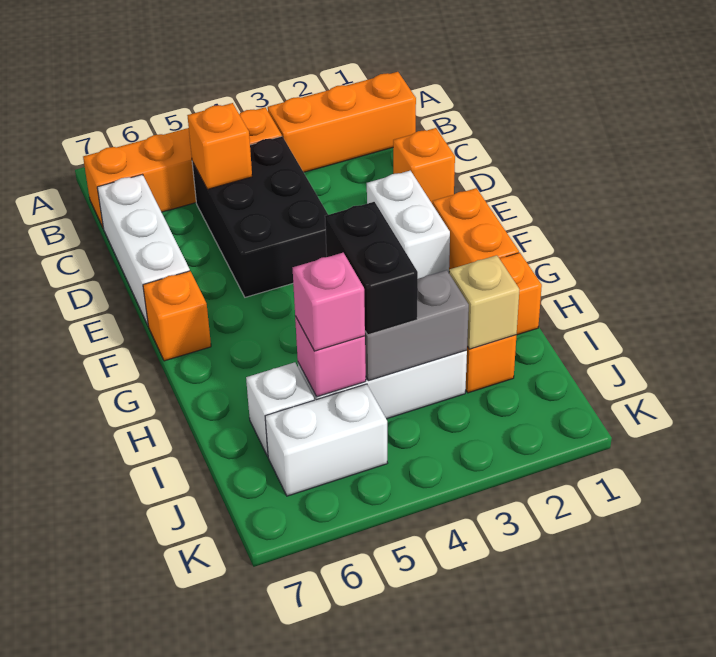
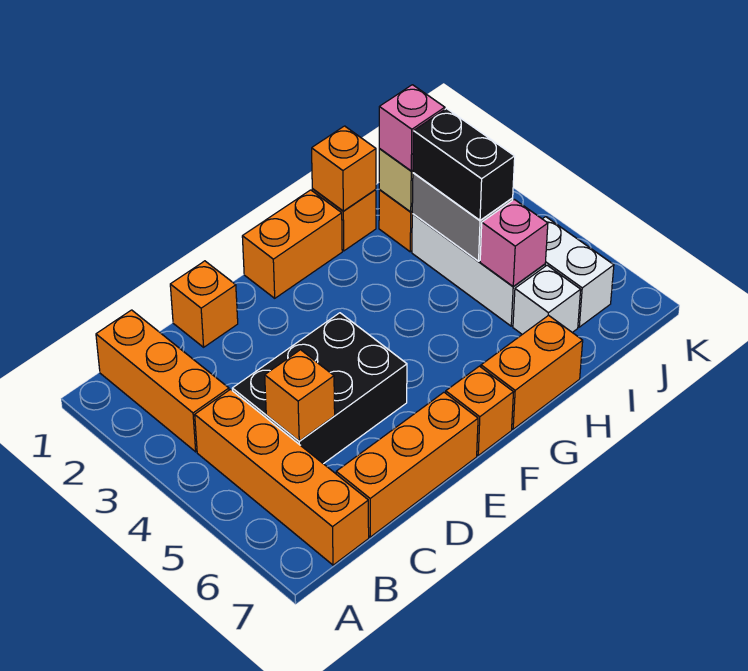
white brick C7:E7 level 1 -> orange brick C7:E7 level 1
white brick E2:F2 level 1 -> none
none -> orange brick G7:H7 level 1
none -> orange brick H1 level 2
black brick H4:I4 level 3 -> black brick I3:I4 level 3
pink brick I5 level 3 -> pink brick I2 level 3

